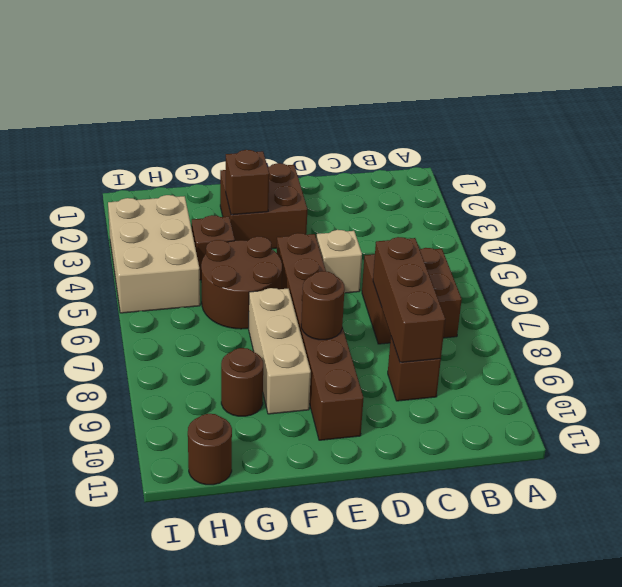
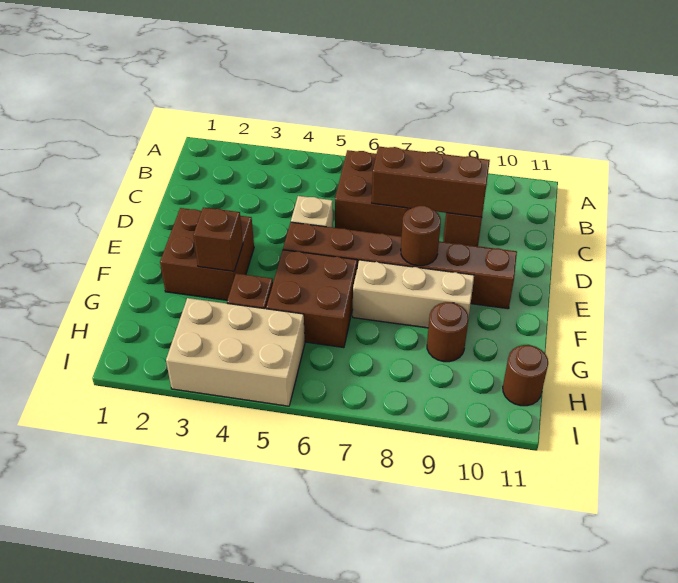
brown round brick F5:G6 level 1 -> brown brick F5:G6 level 1

